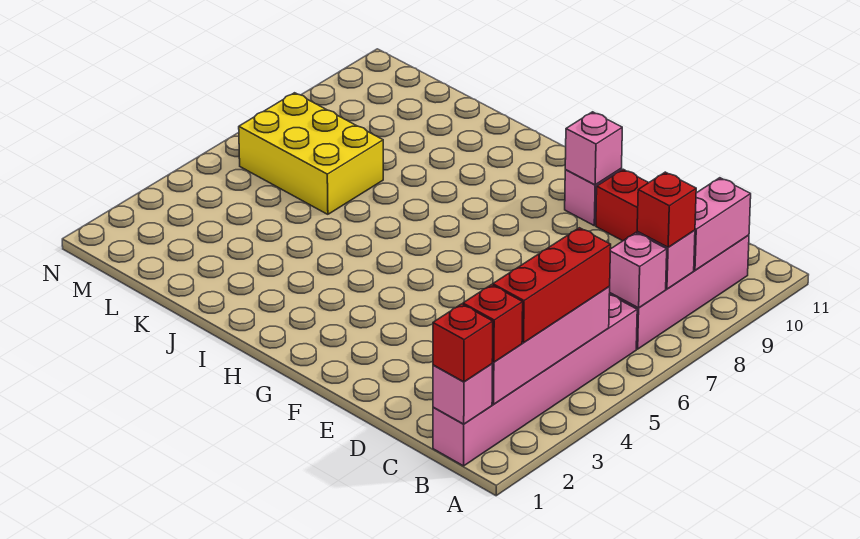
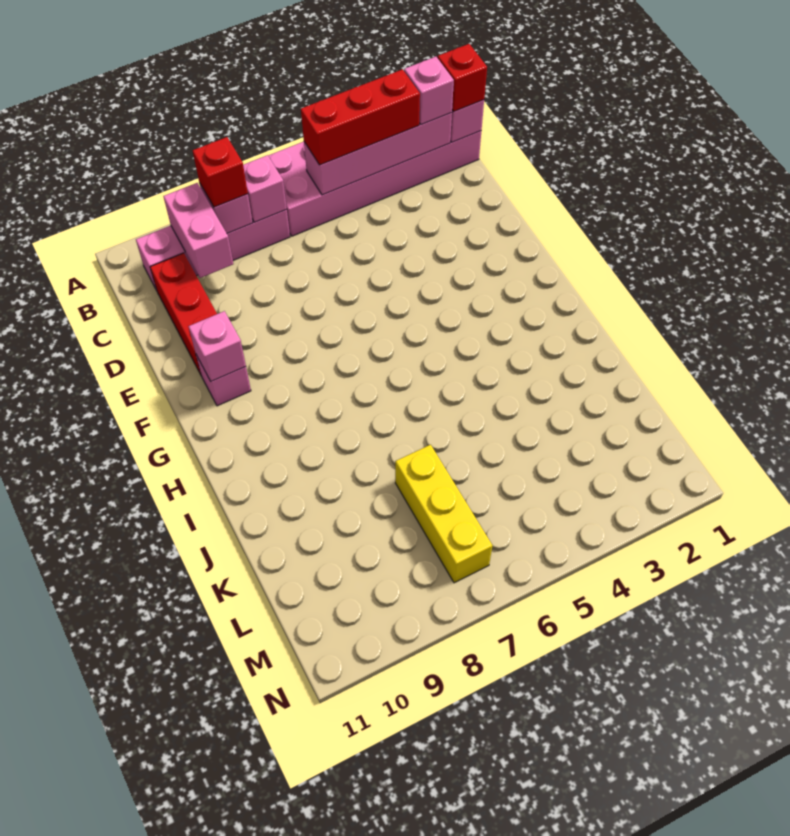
pink brick B1:B6 level 1 -> pink brick A1:B6 level 1
red brick B2 level 3 -> pink brick B2 level 3
pink brick B9:B10 level 2 -> pink brick B9:C9 level 2
yellow brick K6:M7 level 1 -> yellow brick K7:M7 level 1

